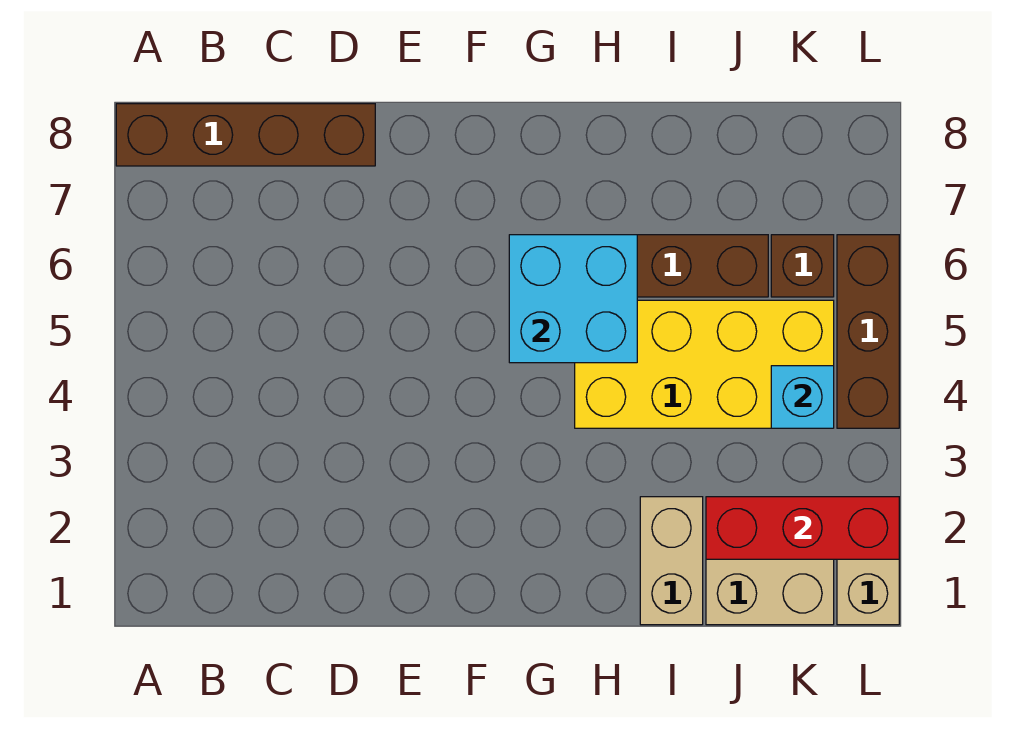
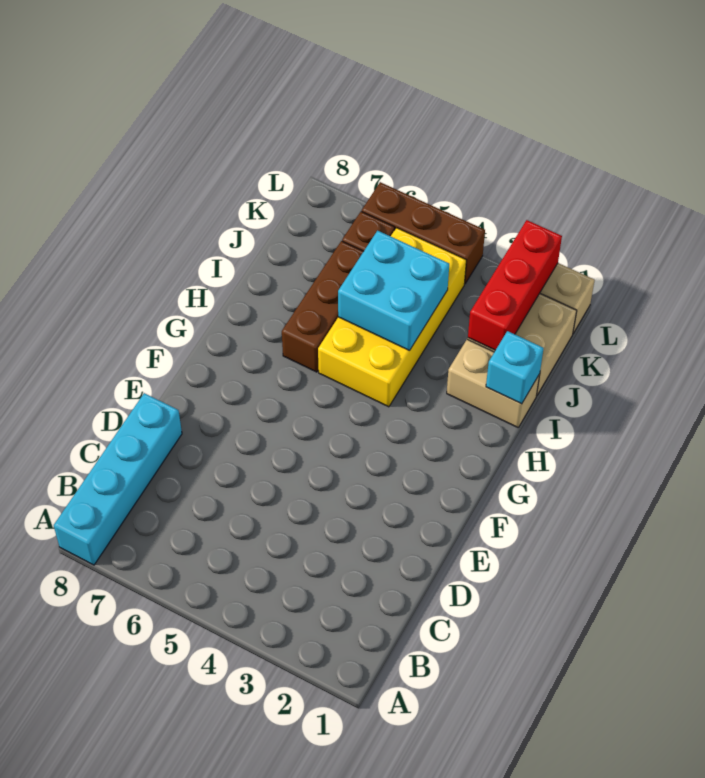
brown brick A8:D8 level 1 -> cyan brick A8:D8 level 1
cyan brick G5:H6 level 2 -> cyan brick I4:J5 level 2
cyan brick K4 level 2 -> cyan brick I1 level 2

